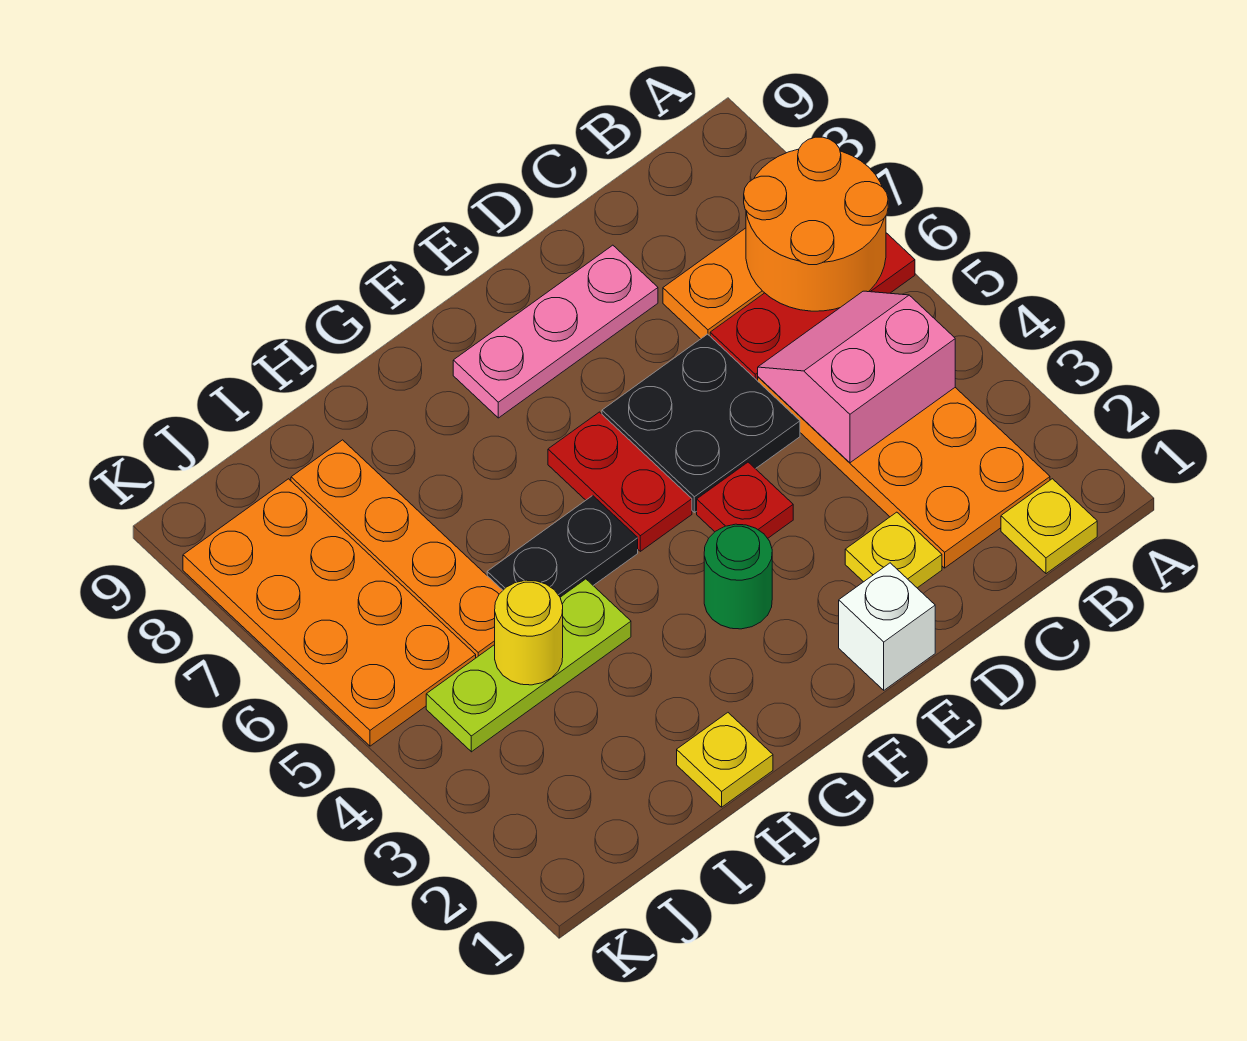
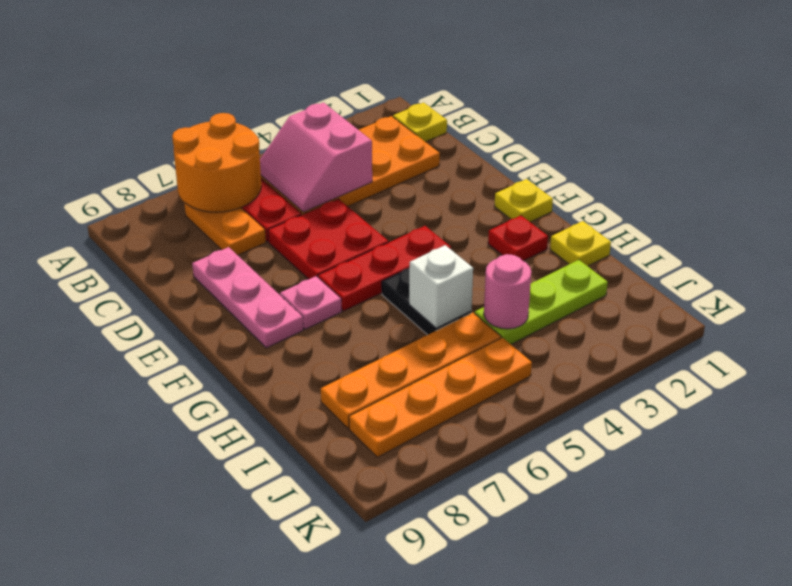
yellow plate D2 level 1 -> yellow plate F1 level 1
black plate D5:E6 level 1 -> red plate D5:E6 level 1
white brick E1 level 1 -> white brick H5 level 2
red plate E4 level 1 -> red plate G2 level 1
green round brick F3 level 1 -> none
red plate F5:F6 level 1 -> red plate F4:F6 level 1
none -> pink plate F7 level 1
lime plate H4:J4 level 1 -> lime plate I2:I4 level 1
yellow round brick I4 level 2 -> pink round brick I4 level 2
orange plate J5:K8 level 1 -> orange plate J5:J8 level 1

